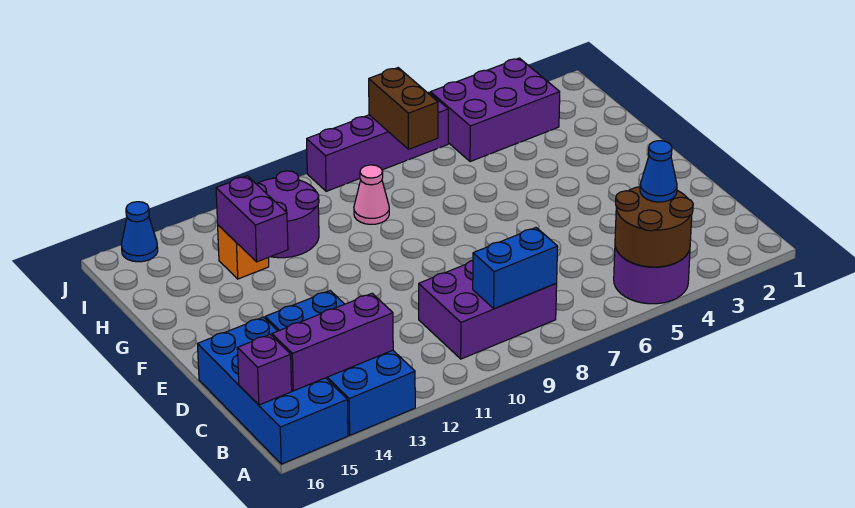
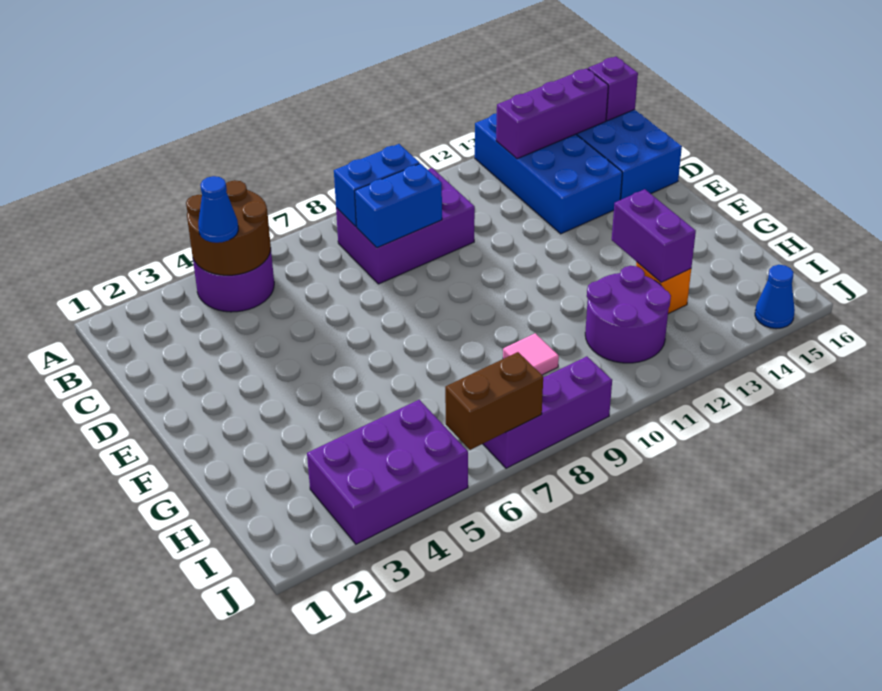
none -> blue brick C8:C9 level 2
pink cone H9 level 1 -> pink tile H9 level 1
brown brick I7:J7 level 2 -> brown brick J6:J7 level 2
purple brick J6:J9 level 1 -> purple brick J7:J9 level 1

